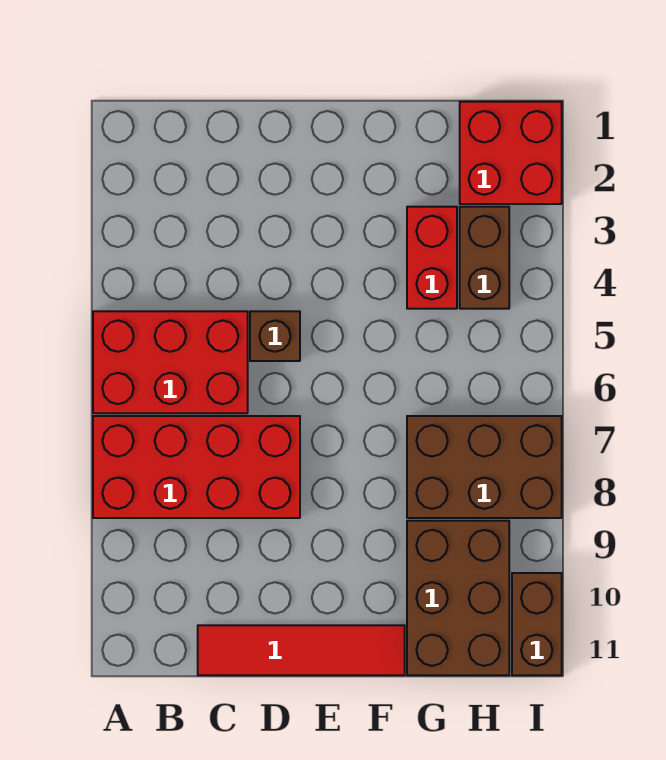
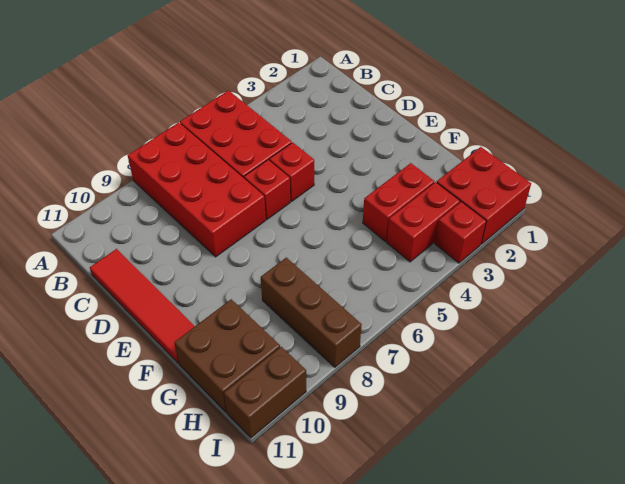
brown brick D5 level 1 -> red brick D5 level 1
none -> red brick D6 level 1
brown brick G7:I8 level 1 -> brown brick G8:I8 level 1
brown brick G9:H11 level 1 -> brown brick G10:H11 level 1
brown brick H3:H4 level 1 -> red brick H3:H4 level 1
none -> red brick I3 level 1

